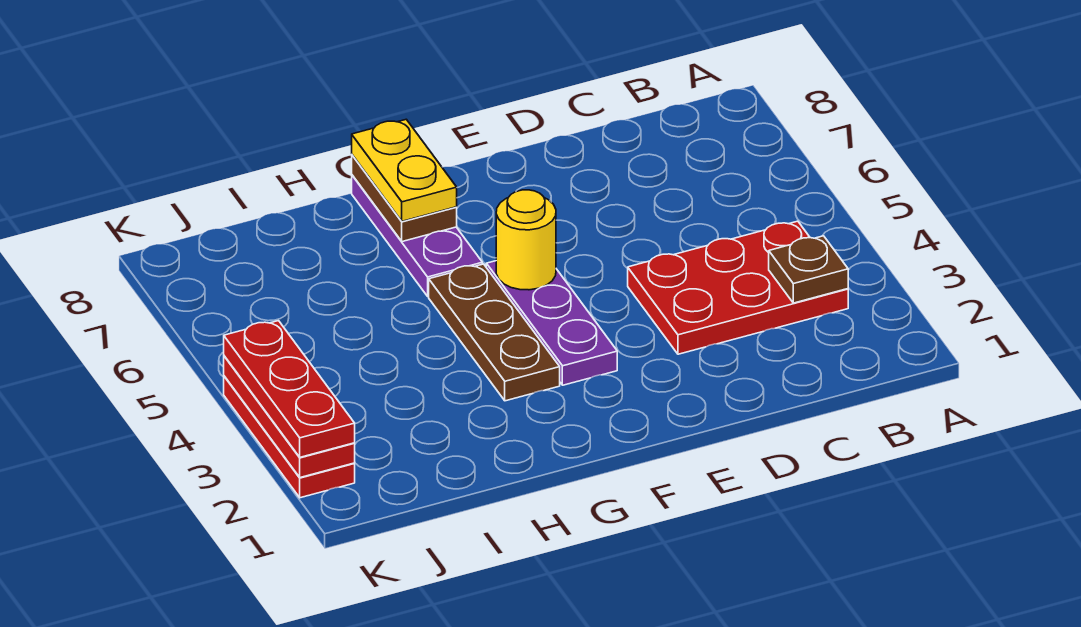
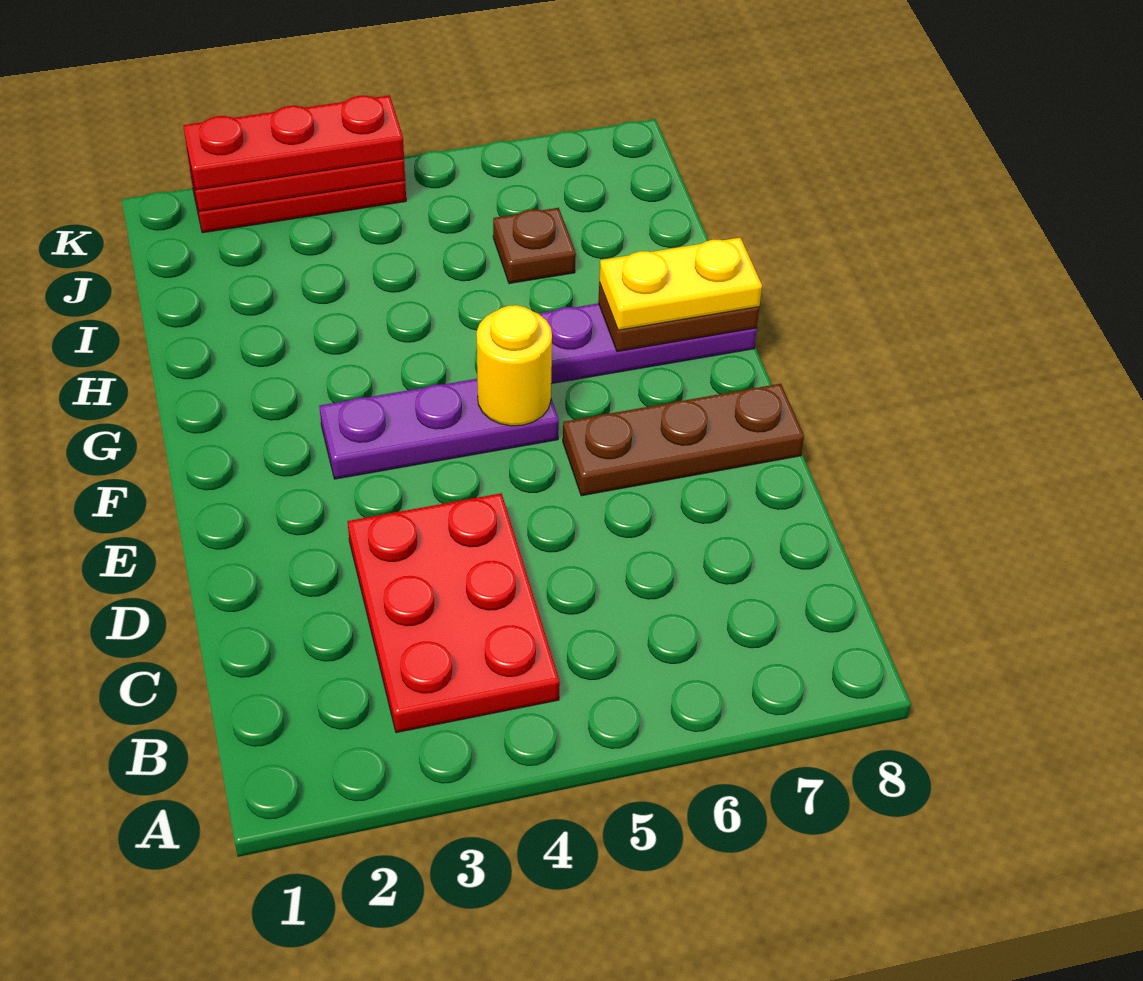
brown plate B3 level 2 -> brown plate I6 level 1
brown plate G3:G5 level 1 -> brown plate E6:E8 level 1

